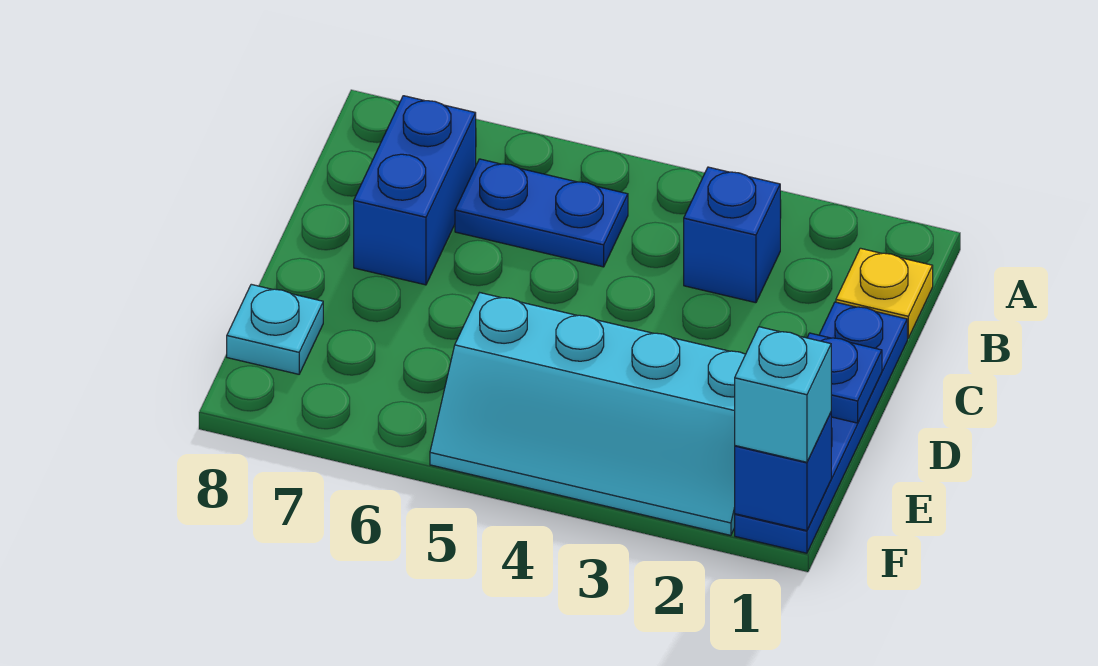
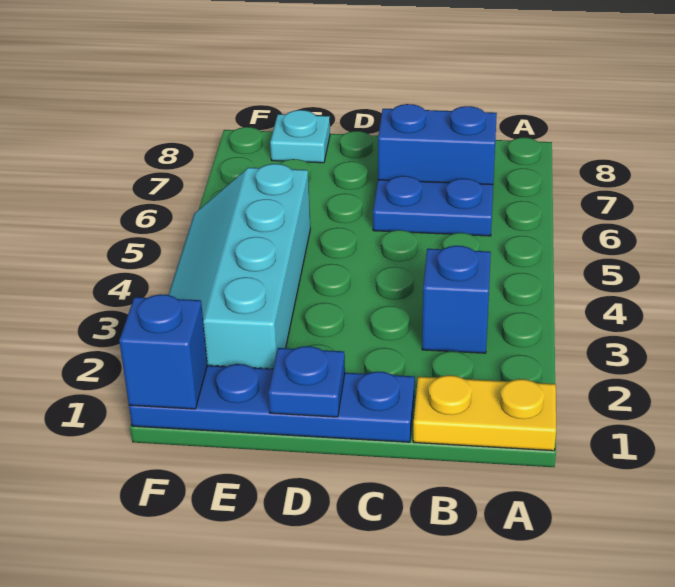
yellow plate B1 level 1 -> yellow plate A1:B1 level 1
blue plate B5:B6 level 1 -> blue plate B6:C6 level 1
cyan brick F1 level 3 -> none

